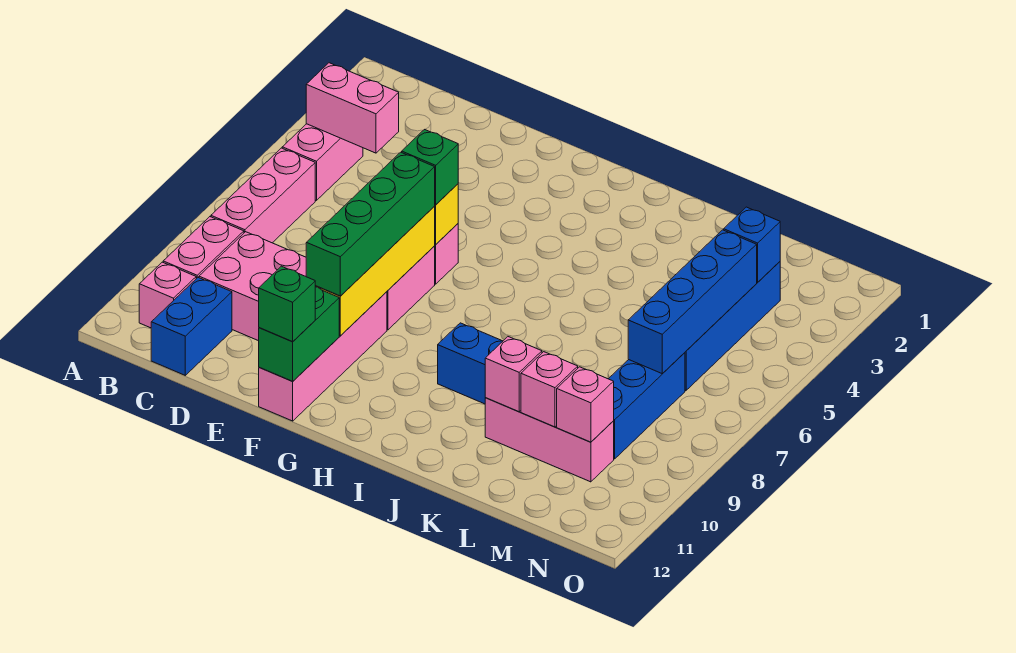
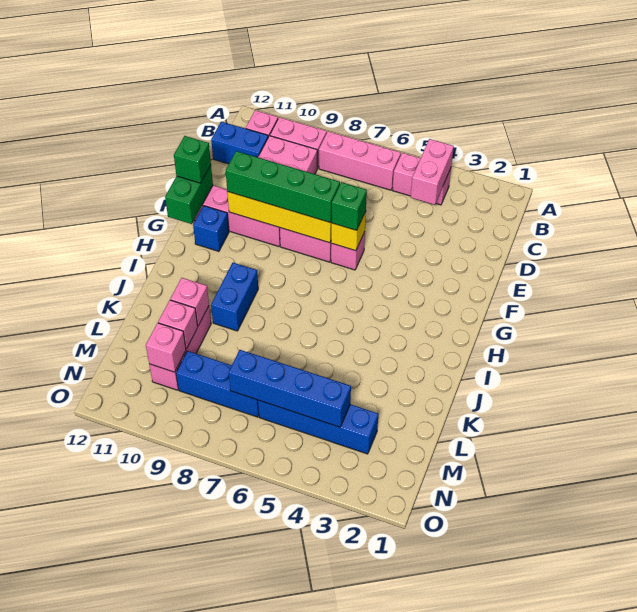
green brick F11:F12 level 2 -> green brick F12:G12 level 2
blue brick M3 level 2 -> blue brick G11 level 1

